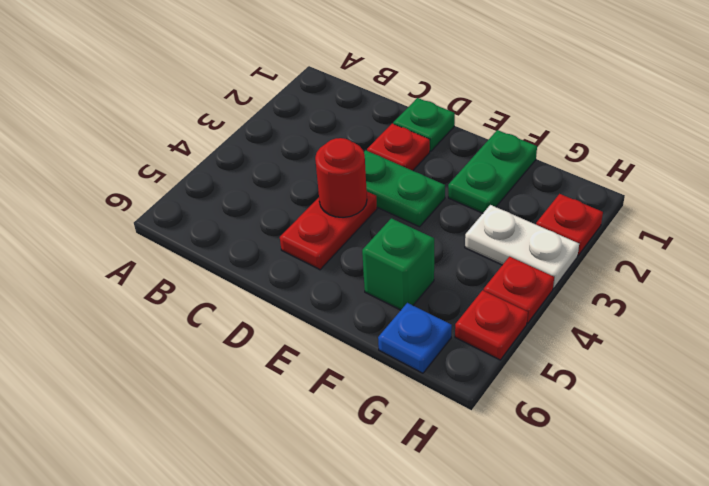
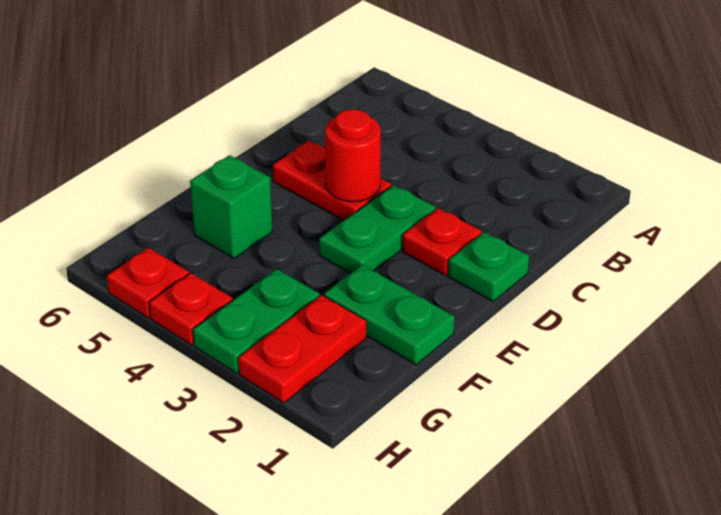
white plate G3:H3 level 1 -> green plate G3:H3 level 1
blue plate G6 level 1 -> none
red plate H2 level 1 -> red plate G2:H2 level 1

